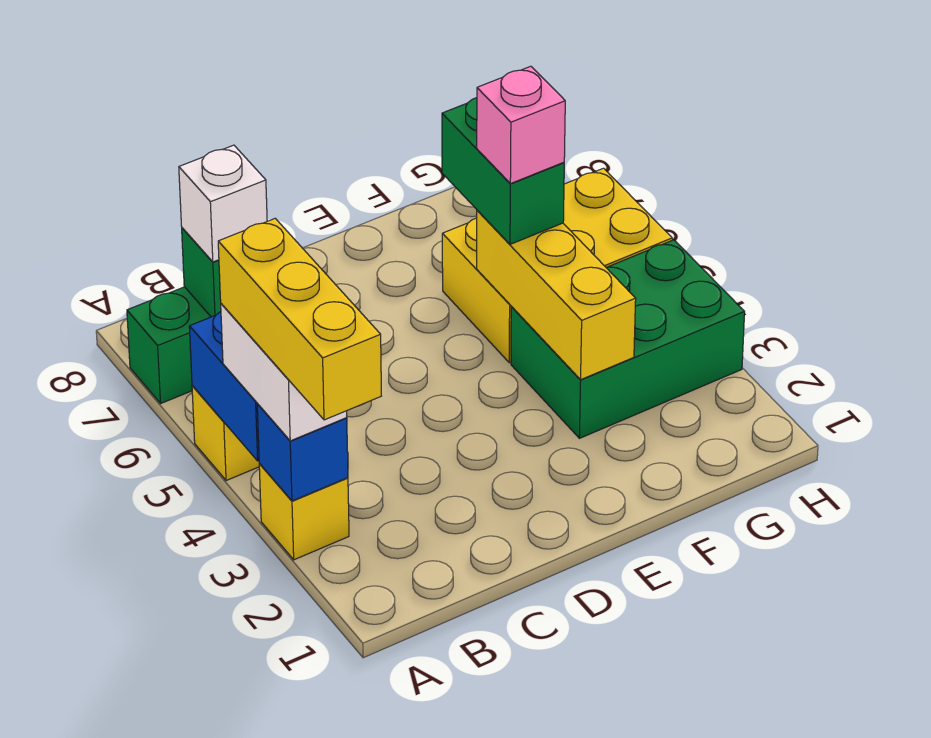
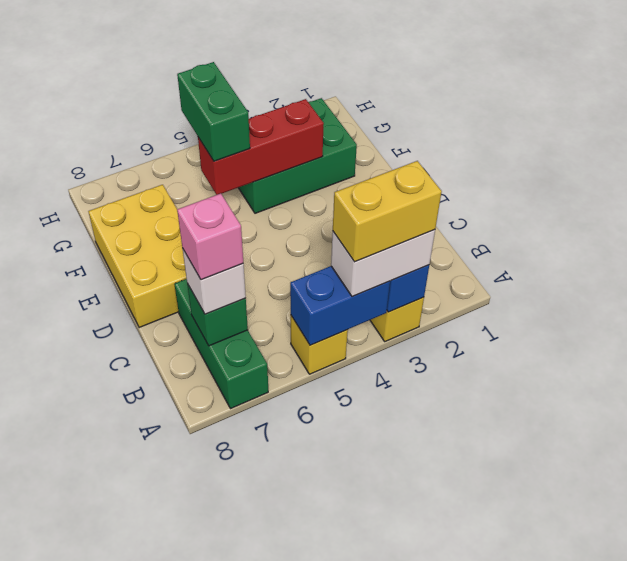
yellow brick A2:A4 level 4 -> yellow brick A3:A4 level 4
green brick F3:H4 level 1 -> green brick F2:G4 level 1
yellow brick F3:F5 level 2 -> red brick F3:F5 level 2
yellow brick F5:H6 level 1 -> yellow brick D7:F8 level 1
green brick F5:F6 level 3 -> green brick F5:G5 level 3
pink brick F5 level 4 -> pink brick B7 level 4

